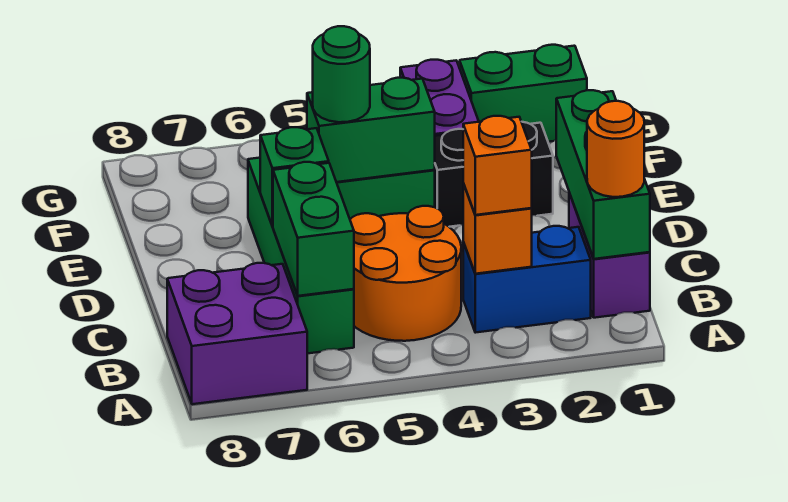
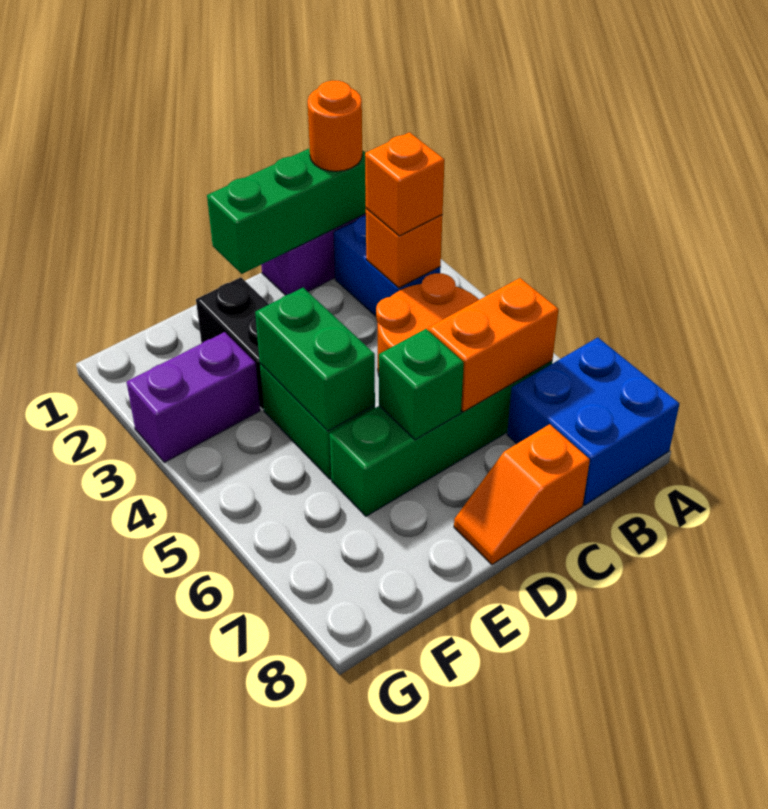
purple brick A7:B8 level 1 -> blue brick A7:B8 level 1
green brick B6:C6 level 2 -> orange brick B6:C6 level 2
none -> orange slope C8:D8 level 1 top C
green round brick E5 level 3 -> none
green brick G1:G2 level 1 -> none

